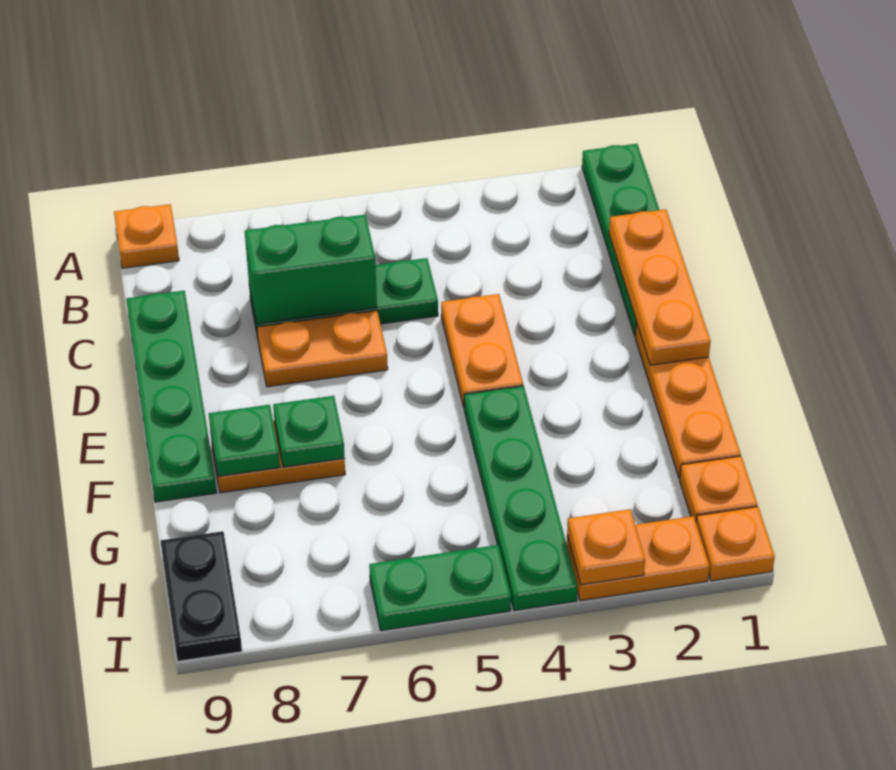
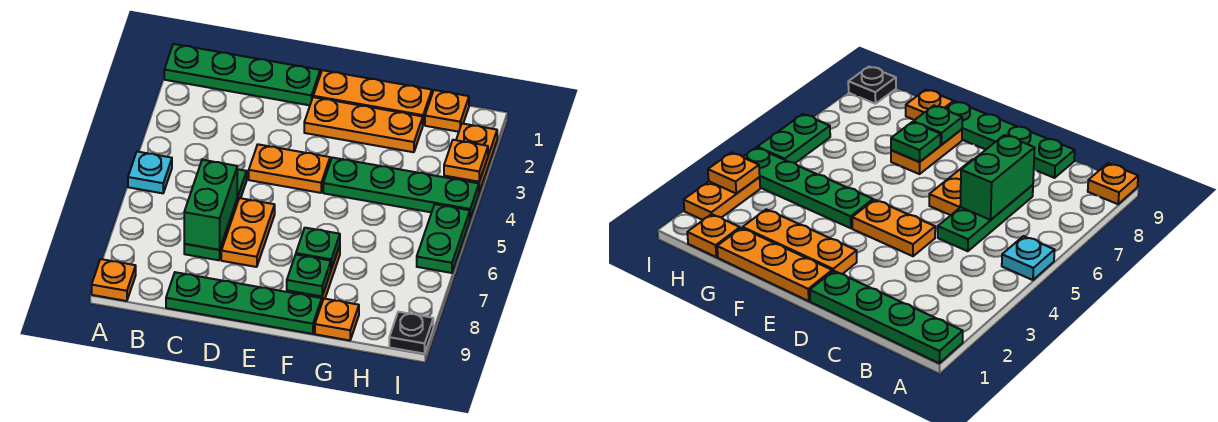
none -> cyan plate A5 level 1
orange plate C1:E1 level 2 -> orange plate E2:G2 level 1
black plate H9:I9 level 1 -> black plate I9 level 1
orange plate I1 level 1 -> orange plate G9 level 1

